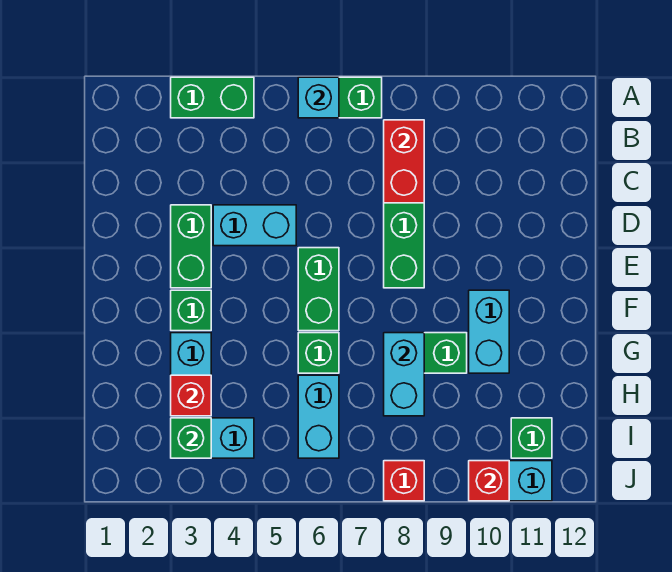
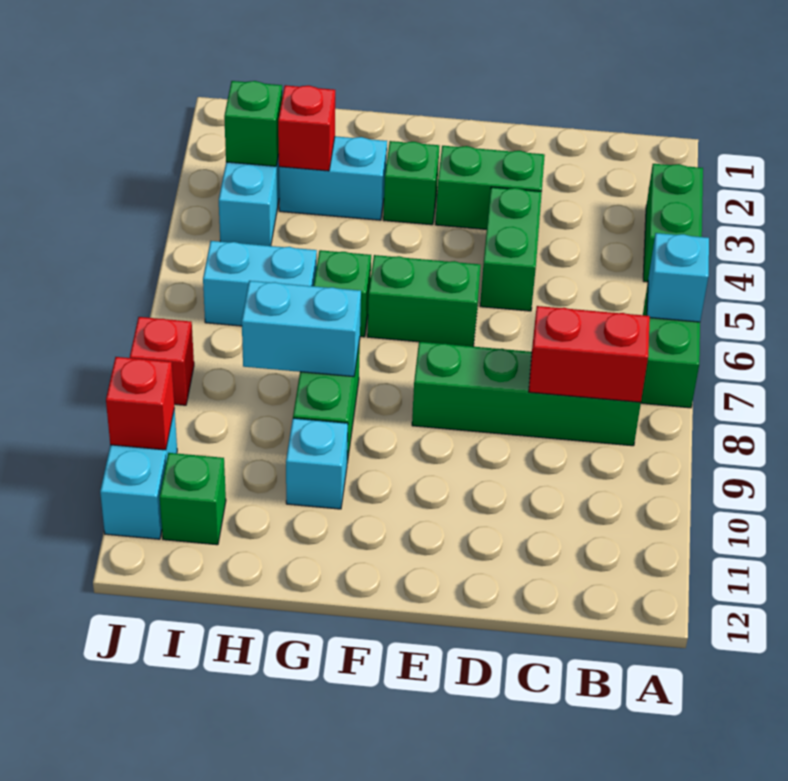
cyan brick D4:D5 level 1 -> green brick D4:D5 level 1
cyan brick F10:G10 level 1 -> cyan brick G10 level 1

